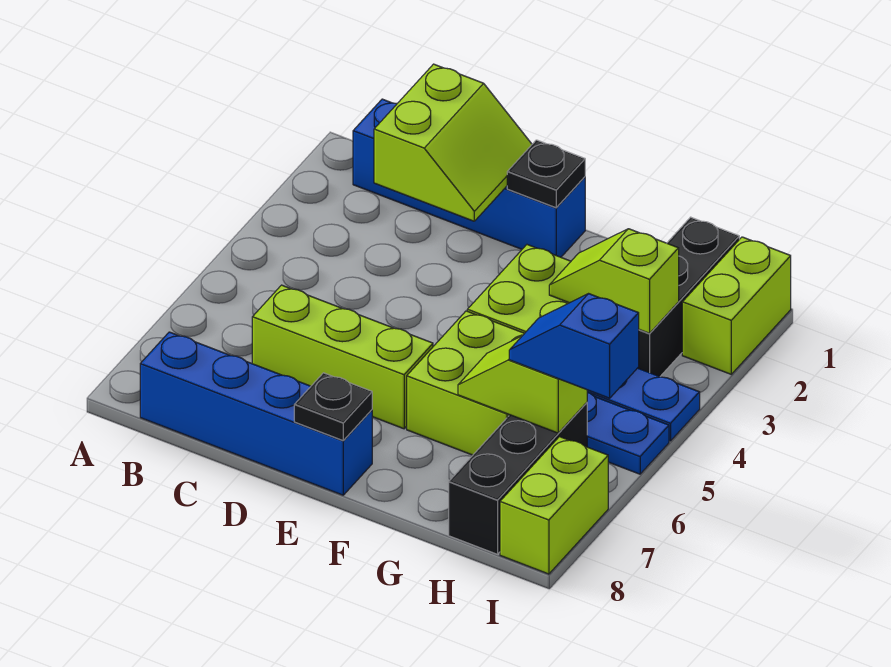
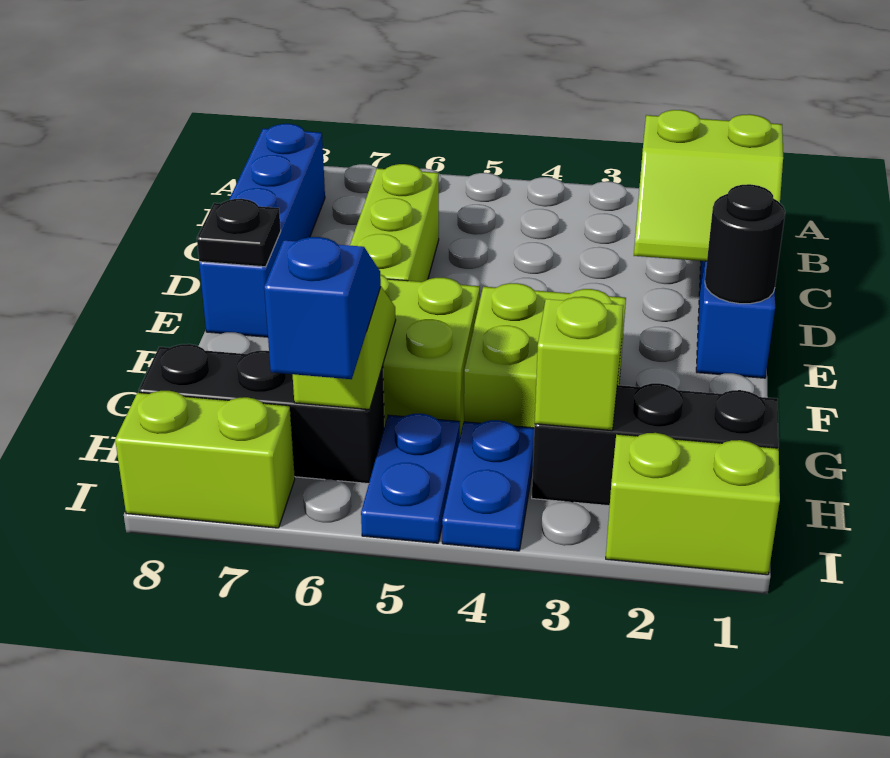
black plate E1 level 2 -> black round brick E1 level 2

